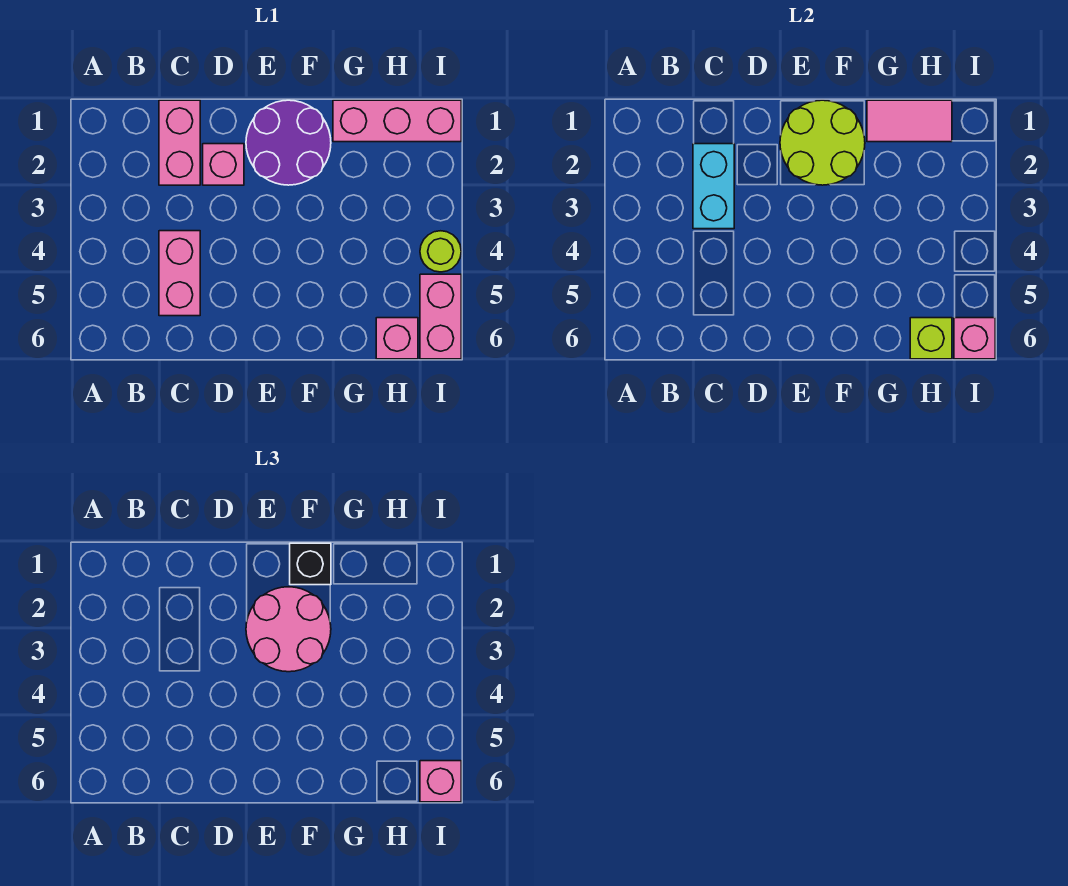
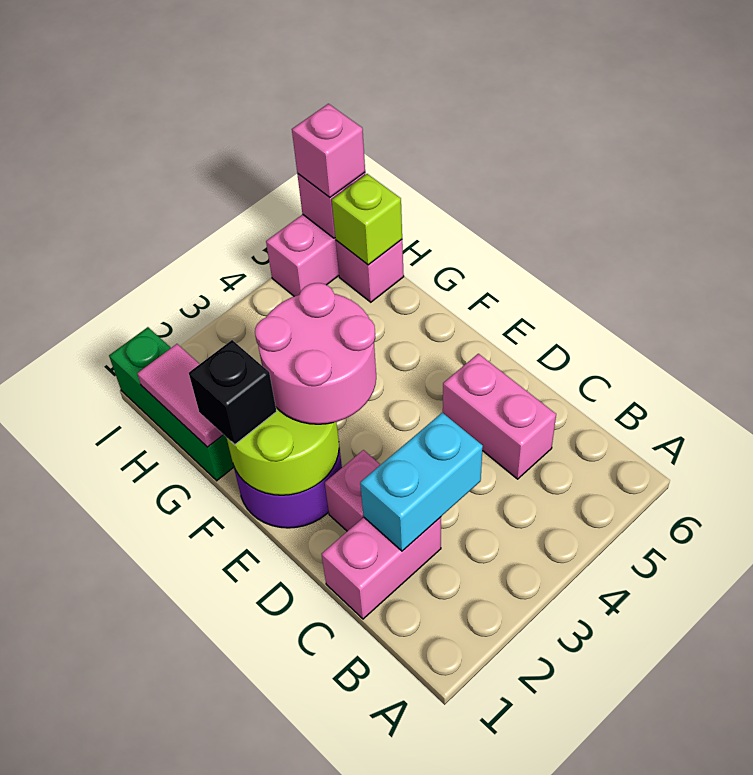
pink brick C4:C5 level 1 -> pink brick C5:D5 level 1
pink brick G1:I1 level 1 -> green brick G1:I1 level 1
lime round brick I4 level 1 -> none

